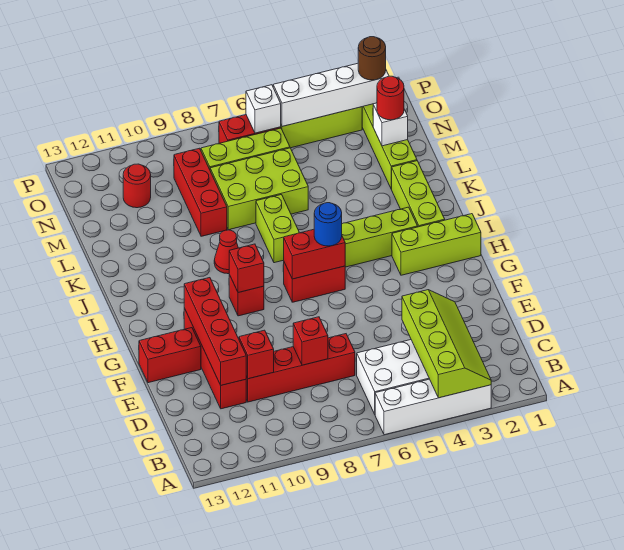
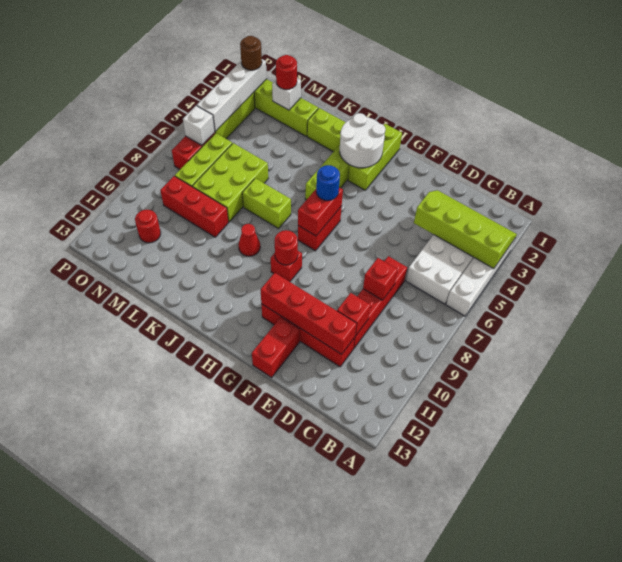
none -> white round brick H2:I3 level 2
red brick H9 level 2 -> red round brick H9 level 2

